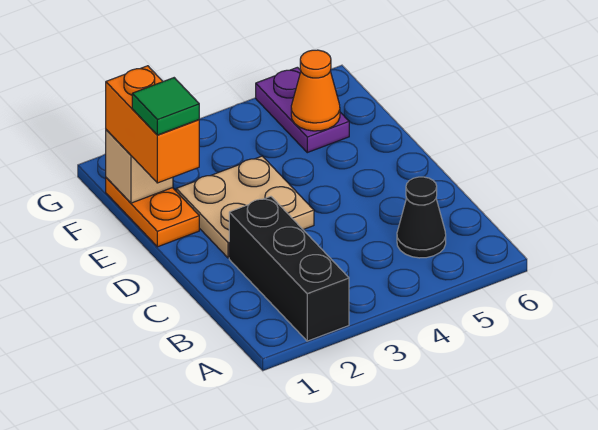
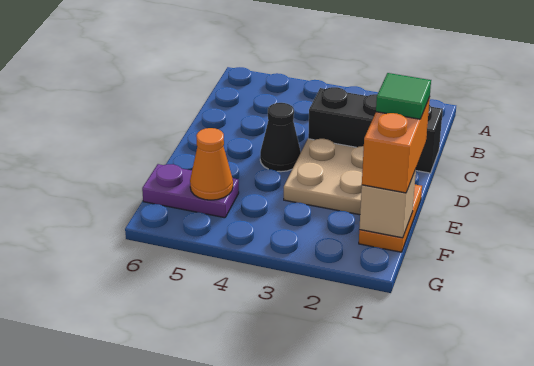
black brick A2:C2 level 1 -> black brick C1:C3 level 1
black cone B5 level 1 -> black cone D4 level 1
purple plate F5:G5 level 1 -> purple plate F5:F6 level 1

